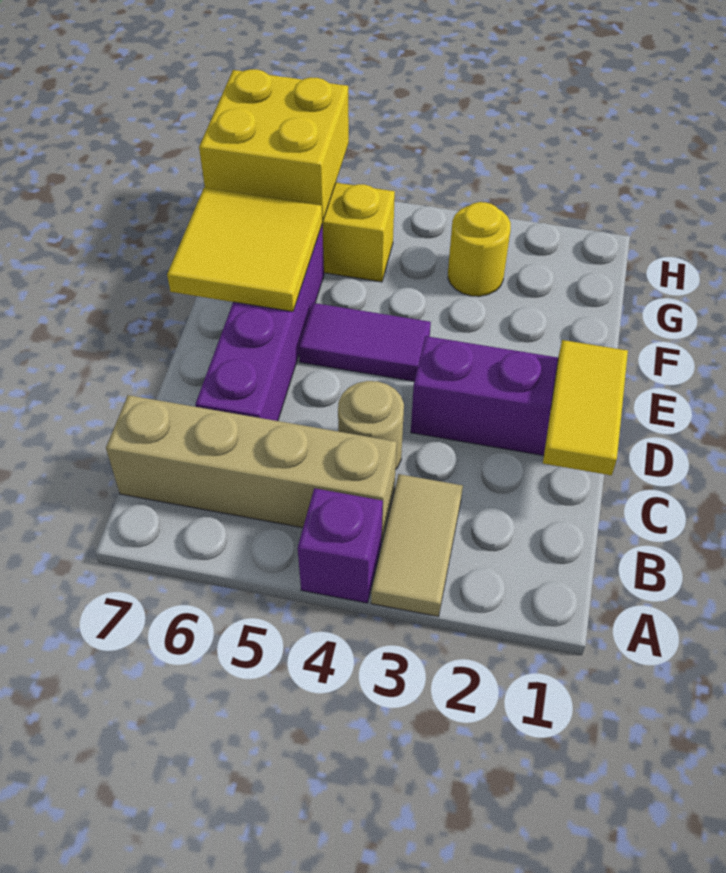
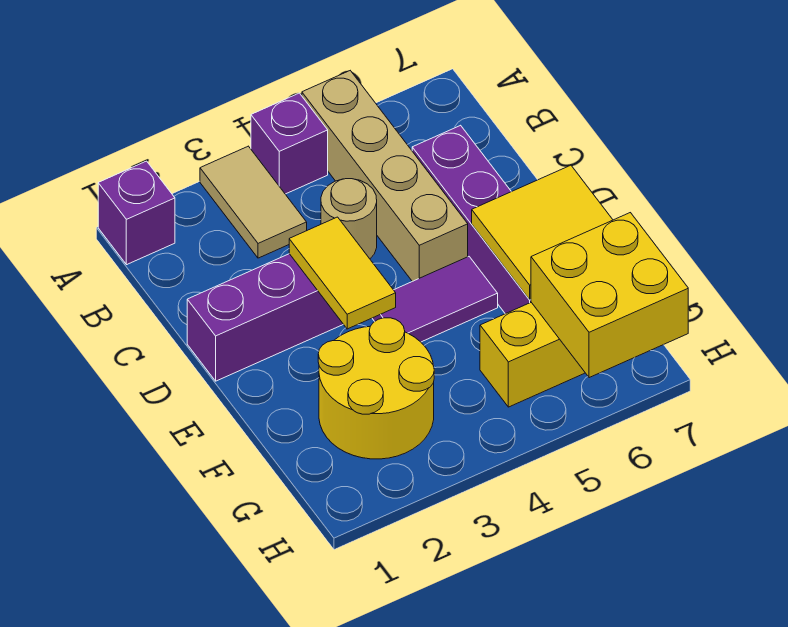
none -> purple brick A1 level 1
tan brick B4:B7 level 1 -> tan brick A5:D5 level 1
yellow tile C1:D1 level 2 -> yellow tile D3:E3 level 2
yellow round brick G3 level 1 -> yellow round brick F2:G3 level 1

